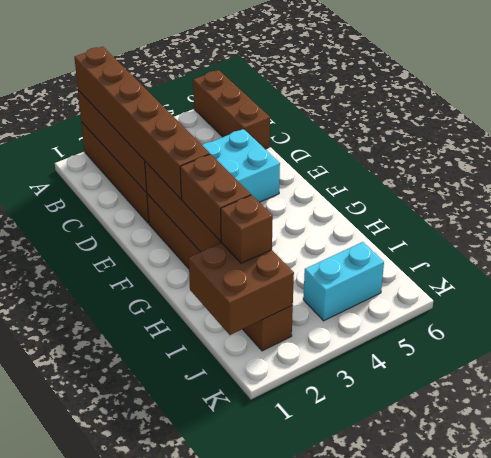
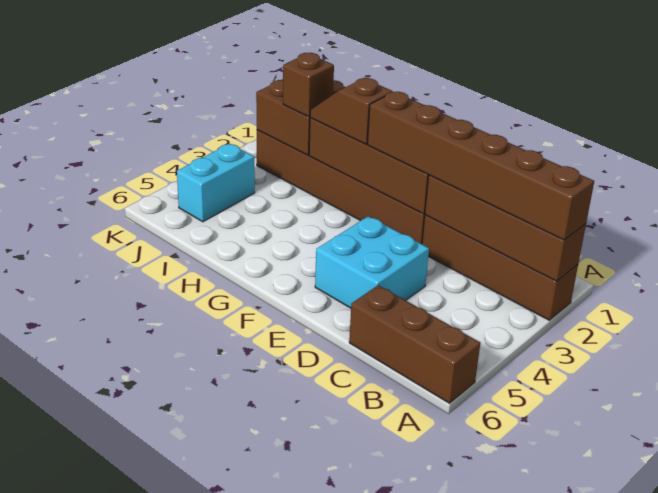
brown brick G2:H2 level 3 -> brown slope G2:H2 level 3 top G

